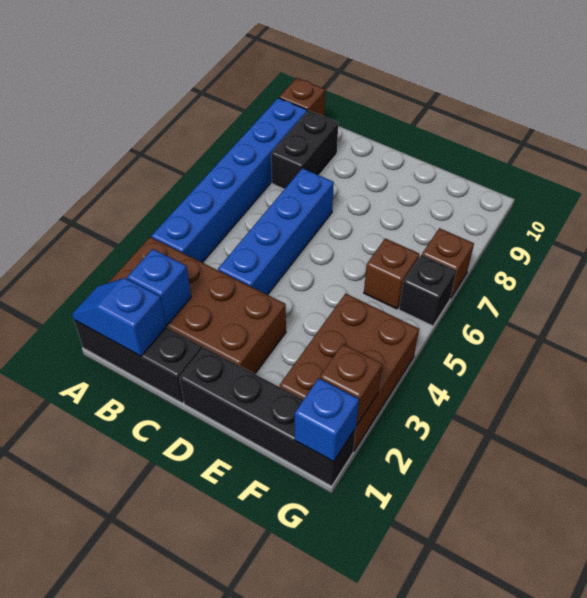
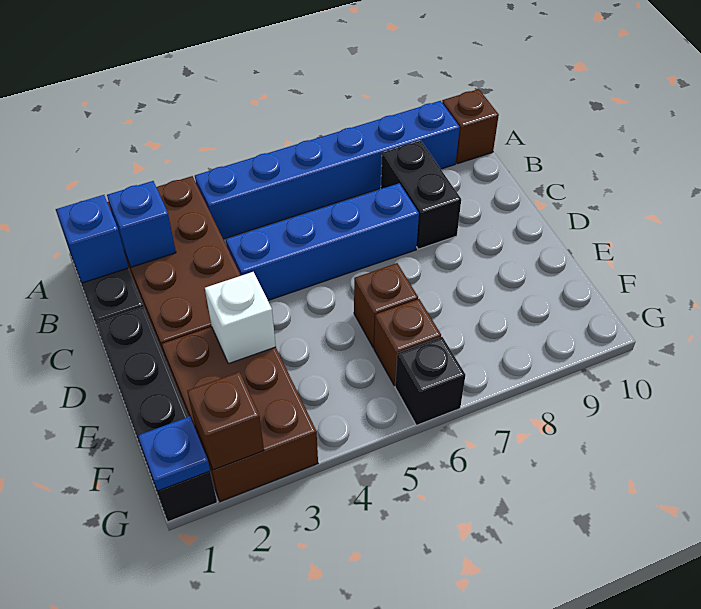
black brick B8:B9 level 1 -> black brick B8:C8 level 1
none -> white brick E3 level 2
brown brick F2:G4 level 1 -> brown brick E2:G3 level 1
blue brick G1 level 2 -> blue plate G1 level 2
brown brick G7 level 1 -> brown brick E6 level 1

